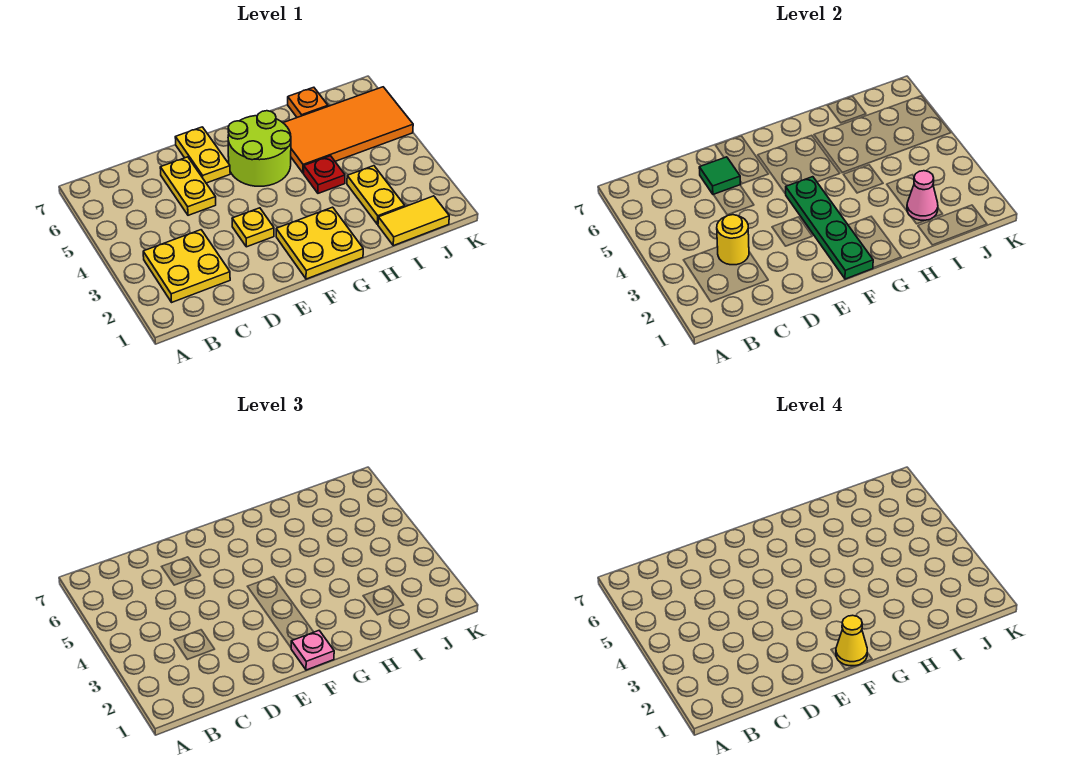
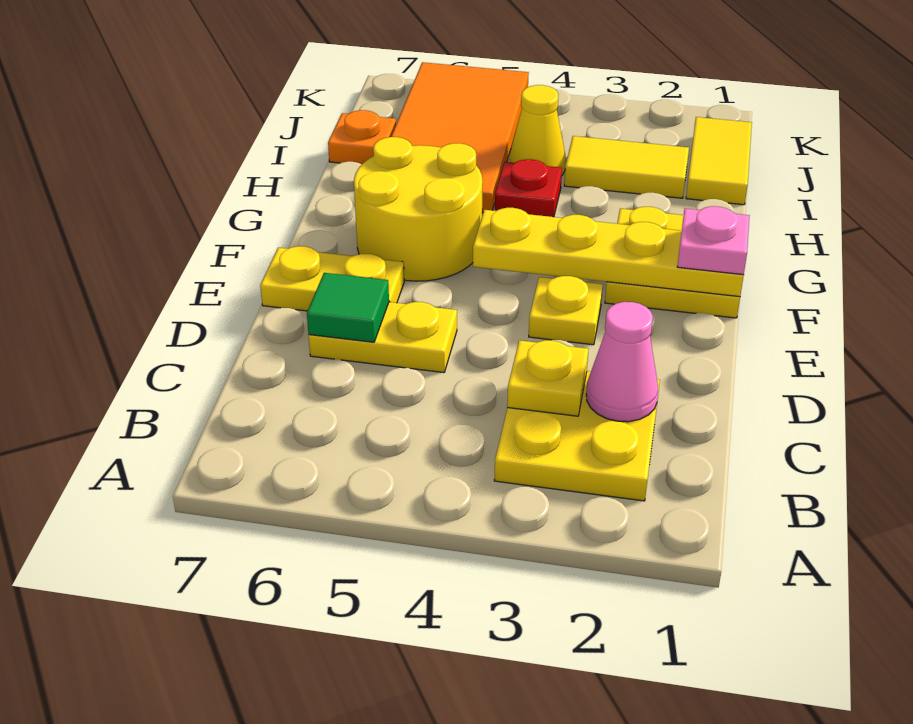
yellow round brick C3 level 2 -> yellow plate C3 level 2
green plate F1:F4 level 2 -> yellow plate F1:F4 level 2
yellow cone F1 level 4 -> yellow cone I4 level 1
lime round brick F5:G6 level 1 -> yellow round brick F5:G6 level 1
yellow plate I2:I3 level 1 -> yellow tile I2:I3 level 1
pink cone I2 level 2 -> pink cone C2 level 2

